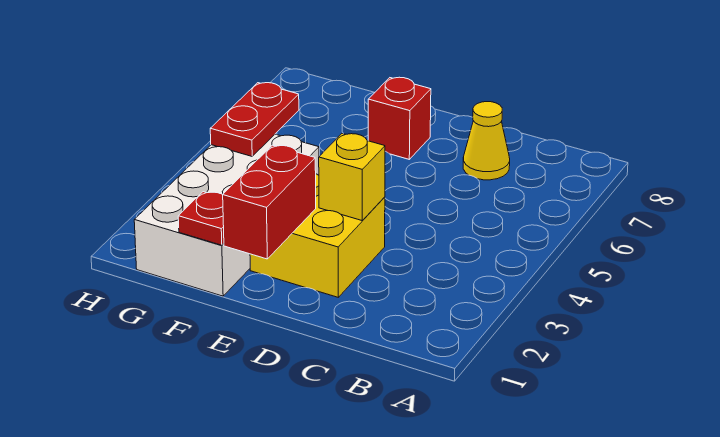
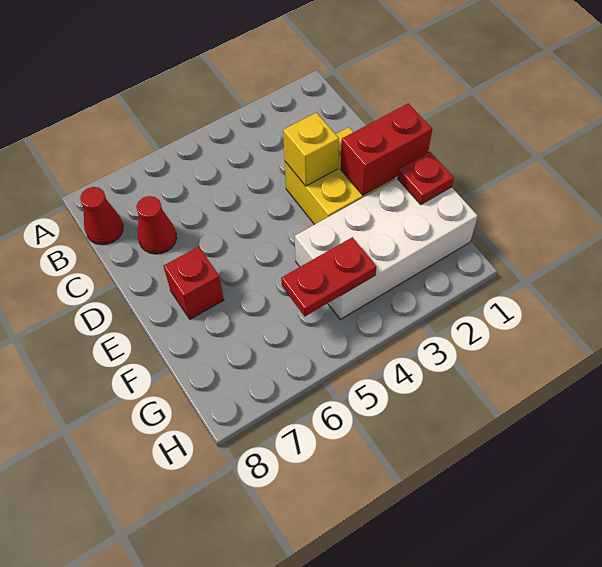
none -> red cone B8 level 1
yellow cone C7 level 1 -> red cone C7 level 1

